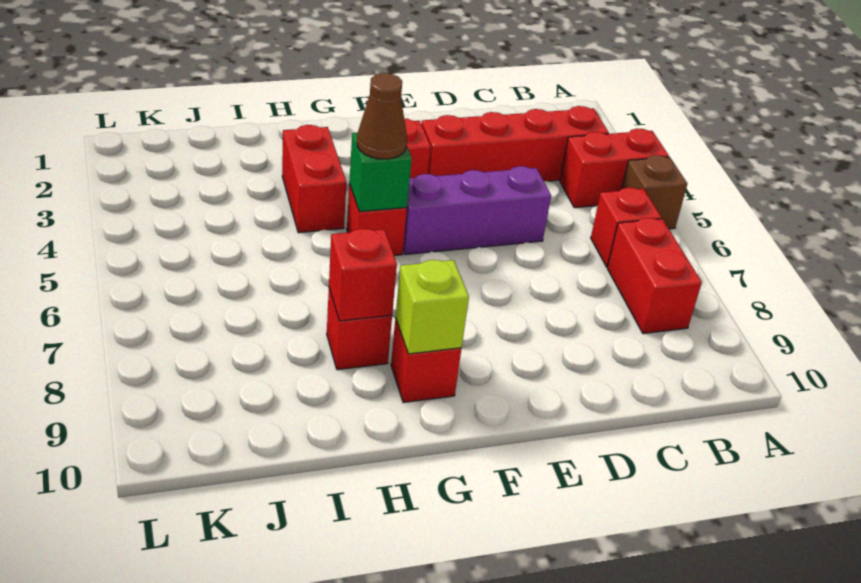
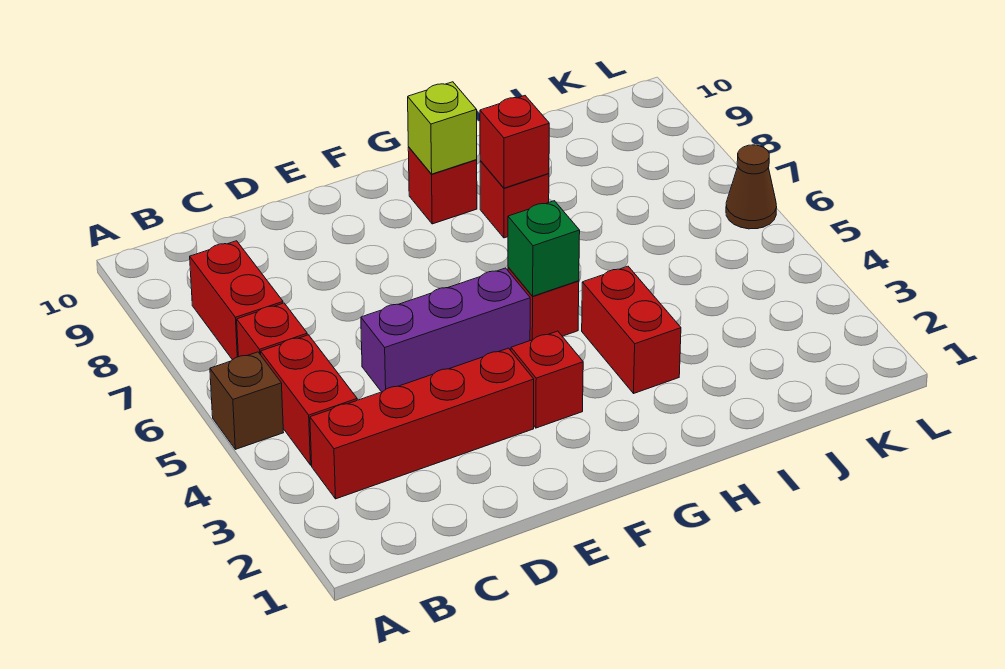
red brick A4:B4 level 1 -> red brick B4:B5 level 1
brown cone G5 level 3 -> brown cone L6 level 1

